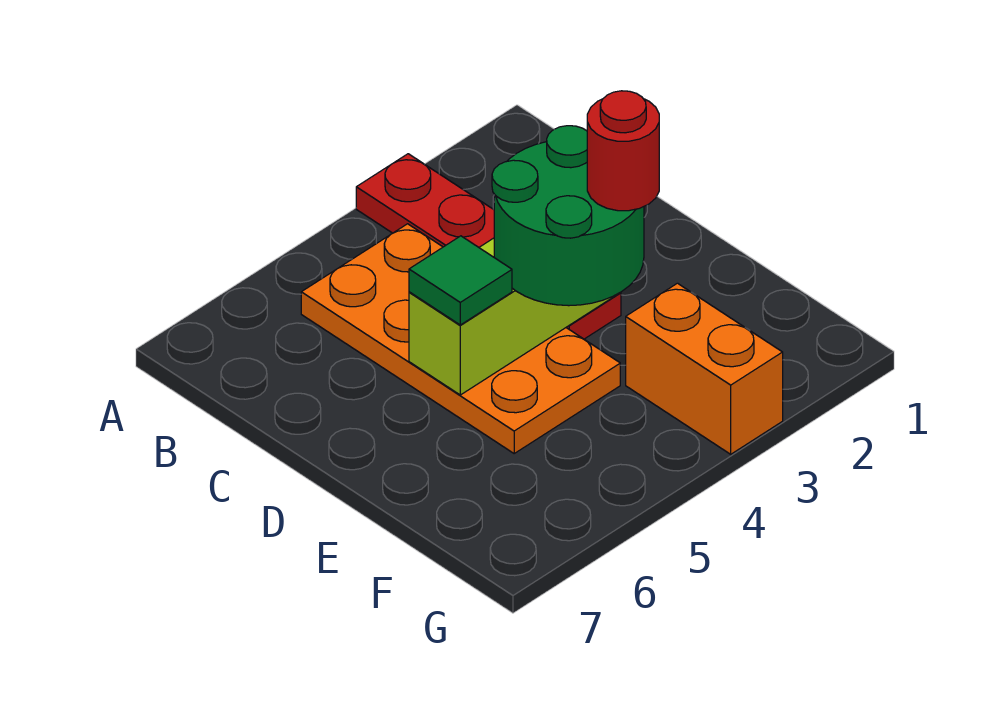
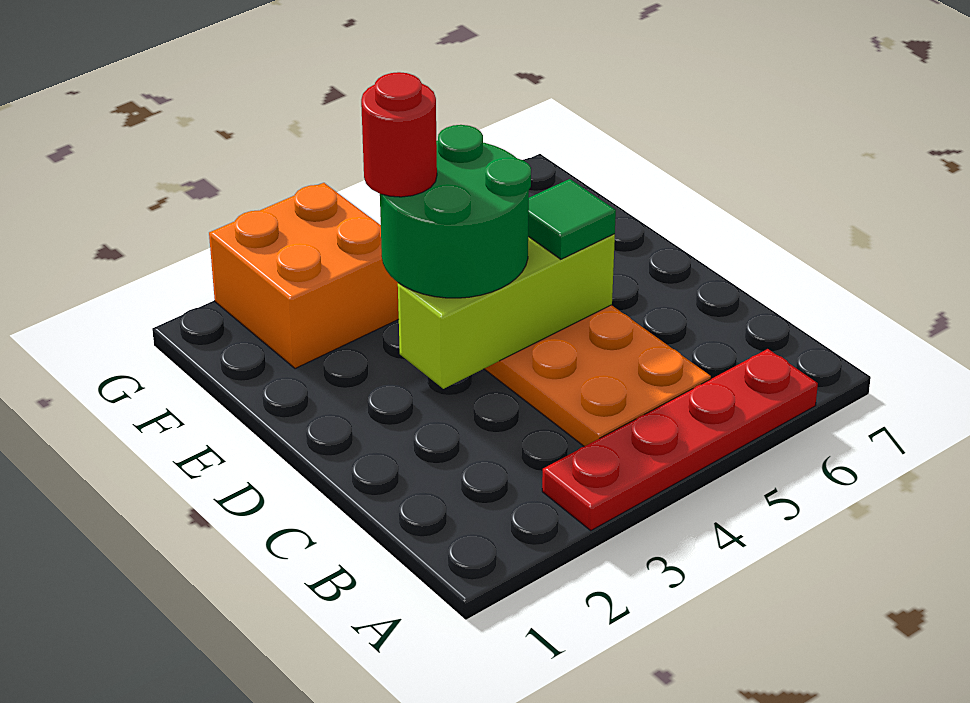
red plate A3:D3 level 1 -> red plate A3:A6 level 1
orange brick F3:G3 level 1 -> orange brick F2:G3 level 1

